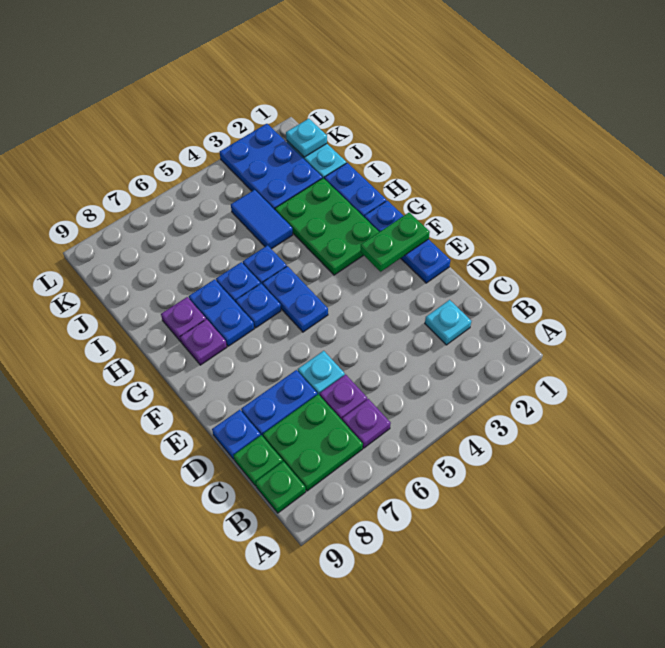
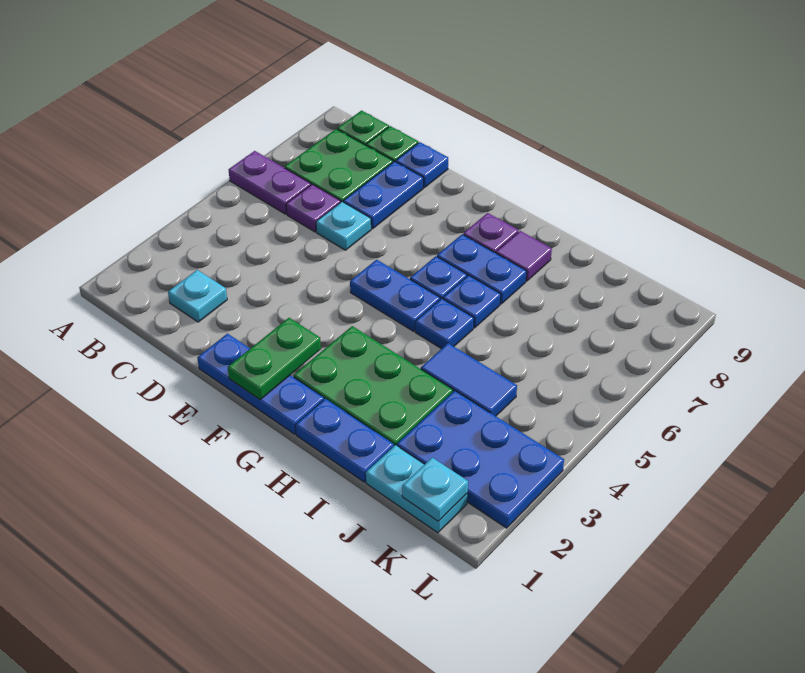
purple plate B6 level 1 -> purple plate A6:B6 level 1
purple plate H8 level 1 -> purple tile H8 level 1

